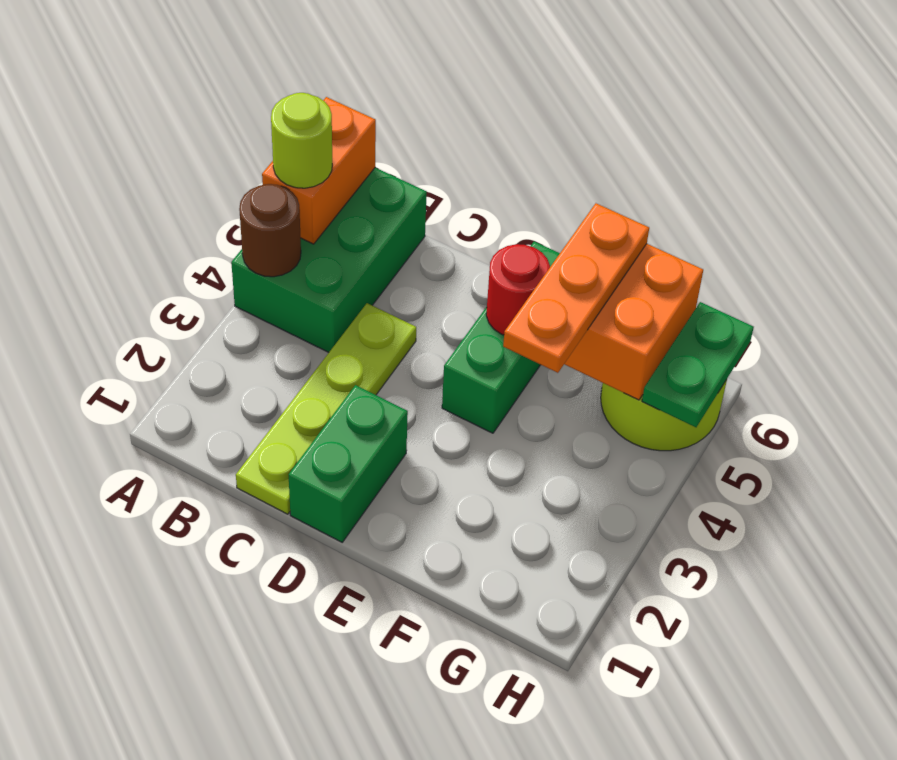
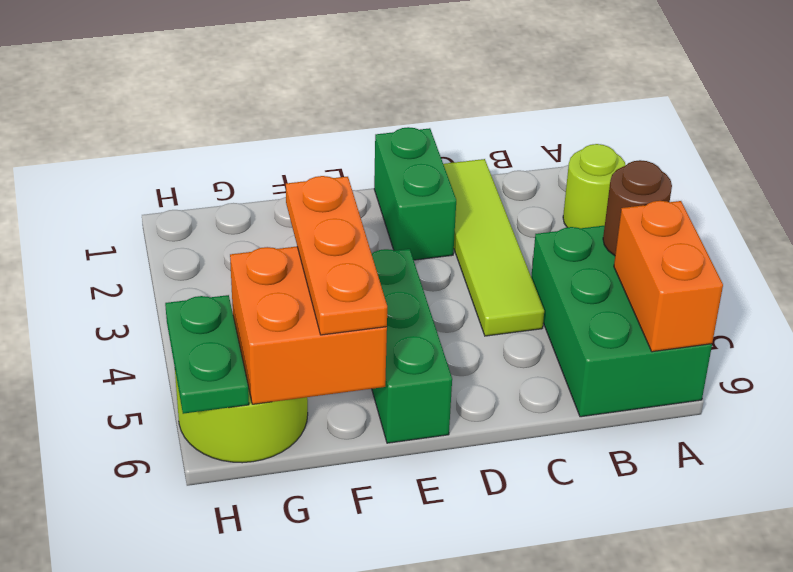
lime round brick A5 level 3 -> lime round brick A2 level 1
lime plate C1:C4 level 1 -> lime tile C1:C4 level 1
red round brick E5 level 2 -> none

